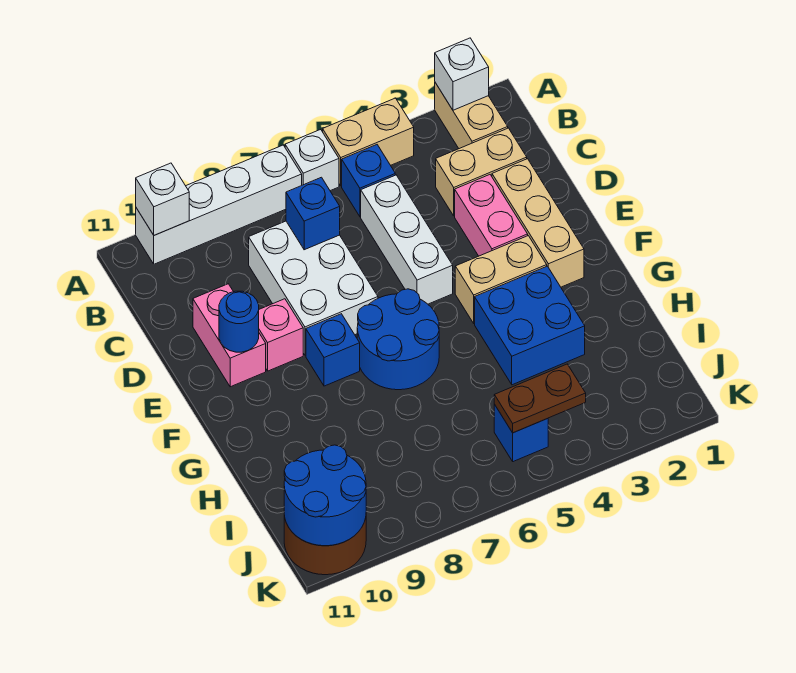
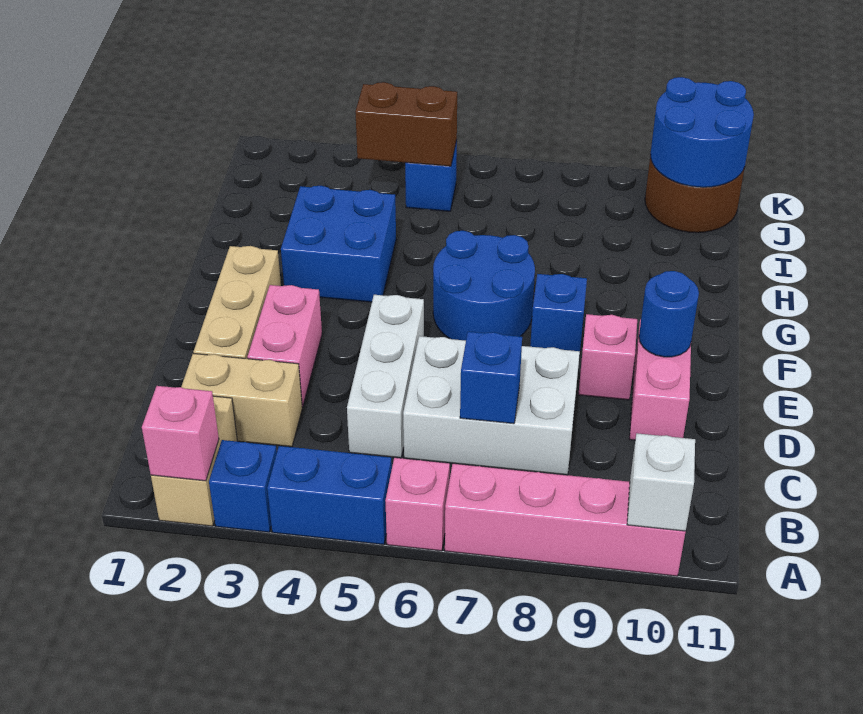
white brick A2 level 2 -> pink brick A2 level 2
tan brick A4:A5 level 1 -> blue brick A4:A5 level 1
white brick A6 level 1 -> pink brick A6 level 1
white brick A7:A10 level 1 -> pink brick A7:A10 level 1
blue brick B5 level 1 -> blue brick A3 level 1
white brick C7:E8 level 1 -> white brick C6:D8 level 1
tan brick F3:F4 level 1 -> none
brown plate J4:J5 level 2 -> brown brick J4:J5 level 2

